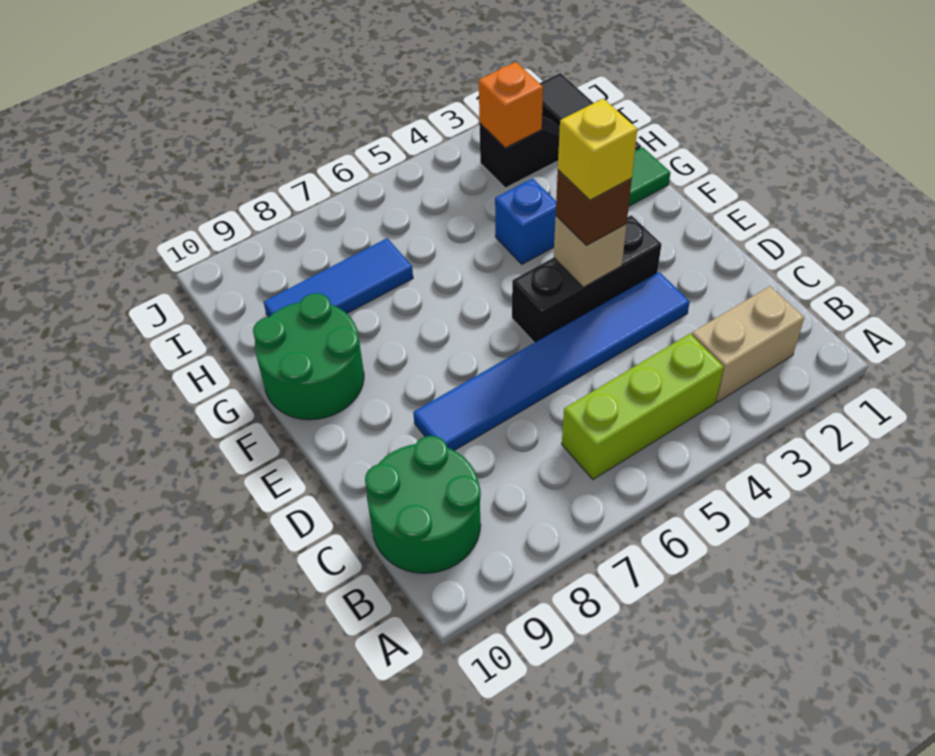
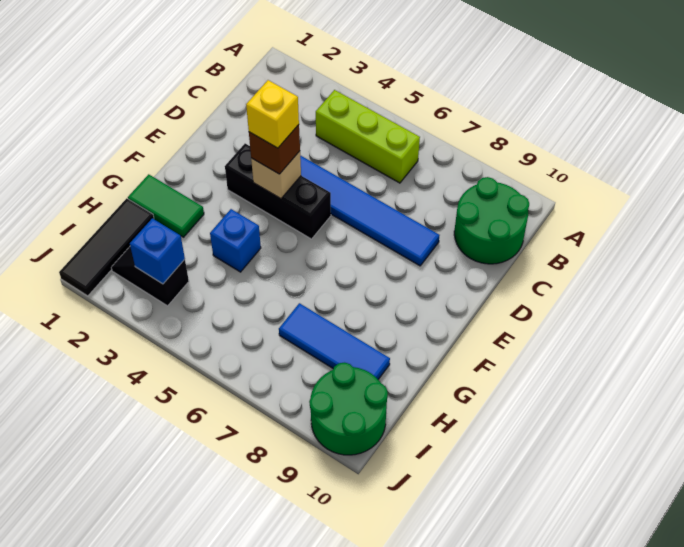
tan brick B2:B3 level 1 -> none
green round brick F9:G10 level 1 -> green round brick I9:J10 level 1
orange brick I3 level 2 -> blue brick I3 level 2

